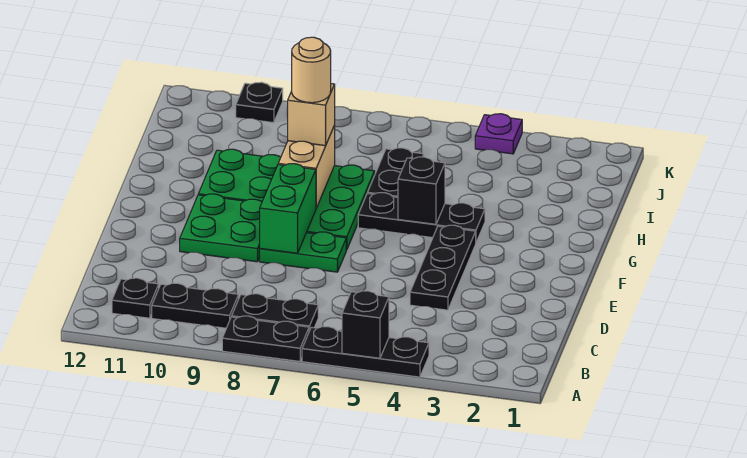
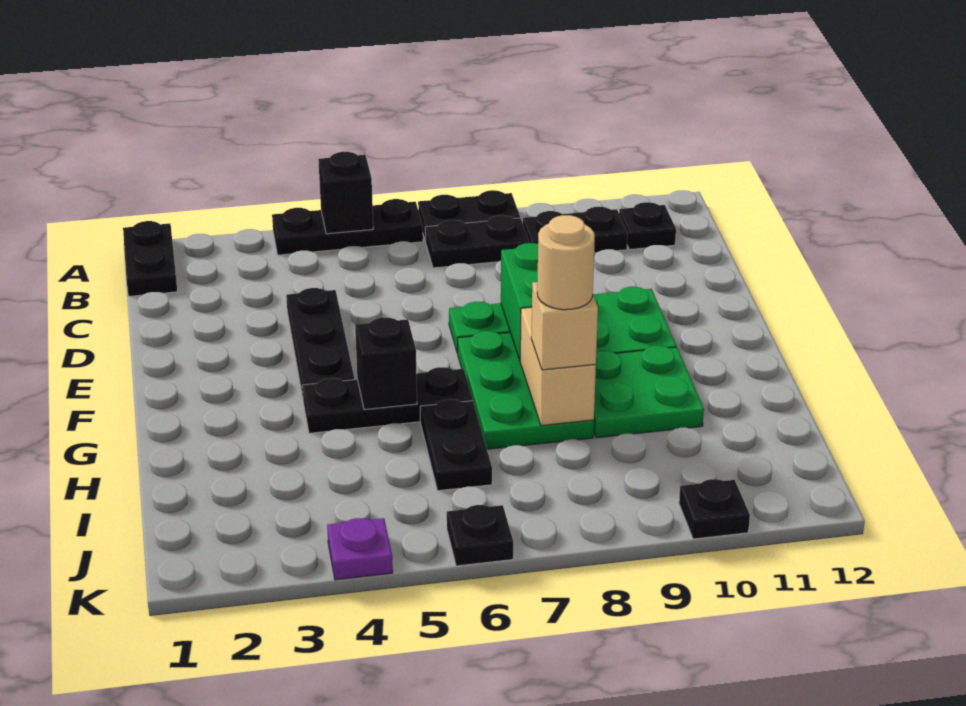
none -> black plate A1:B1 level 1
none -> black plate K6 level 1

